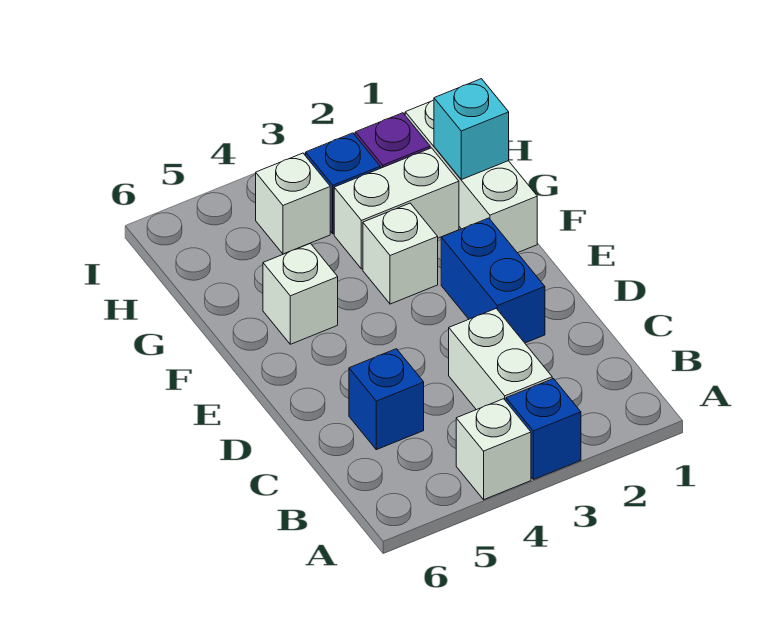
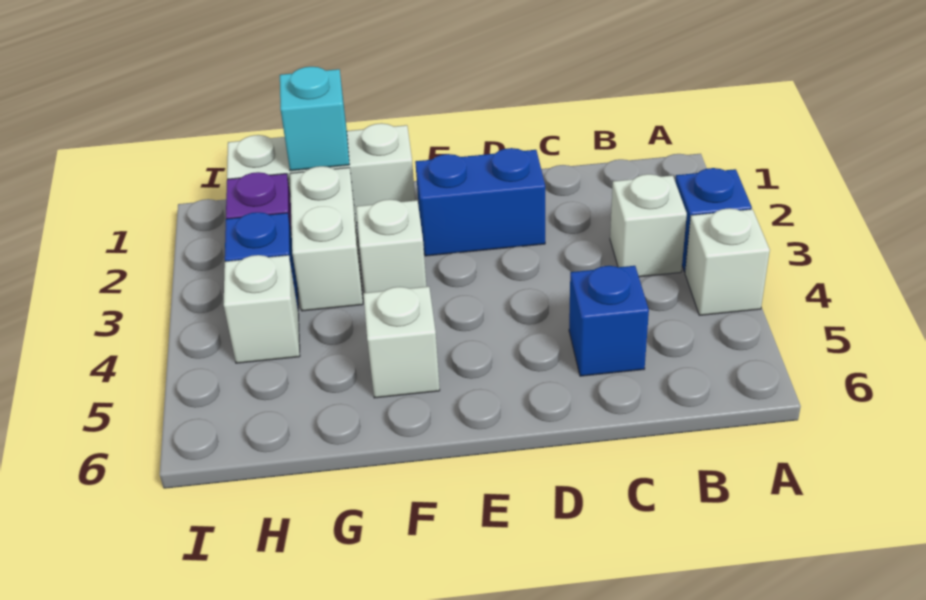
white brick B3:C3 level 1 -> white brick B3 level 1

